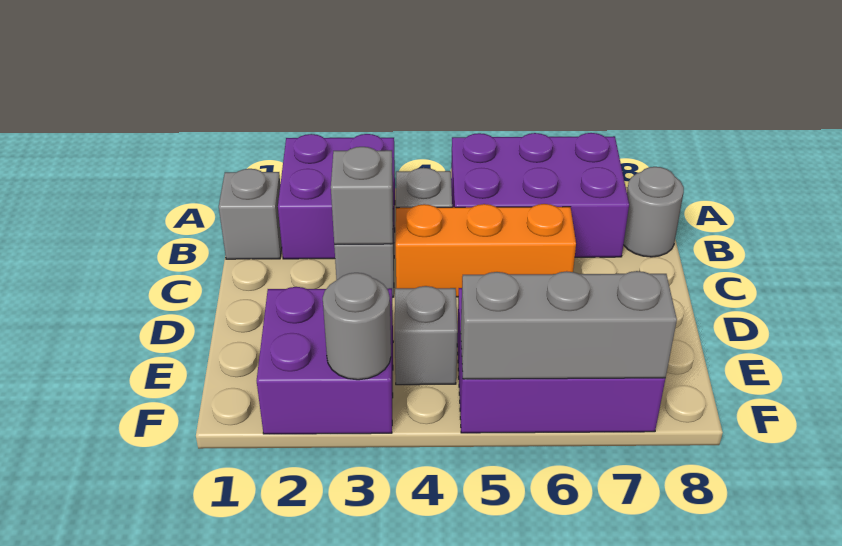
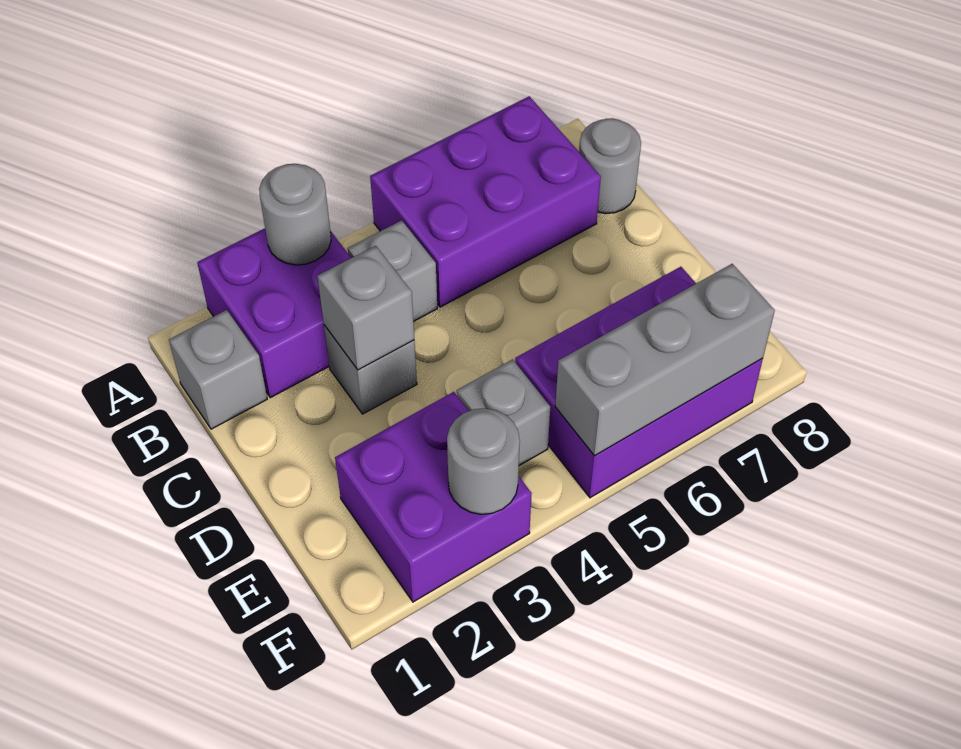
none -> grey round brick A3 level 2
orange brick C4:C6 level 1 -> none

